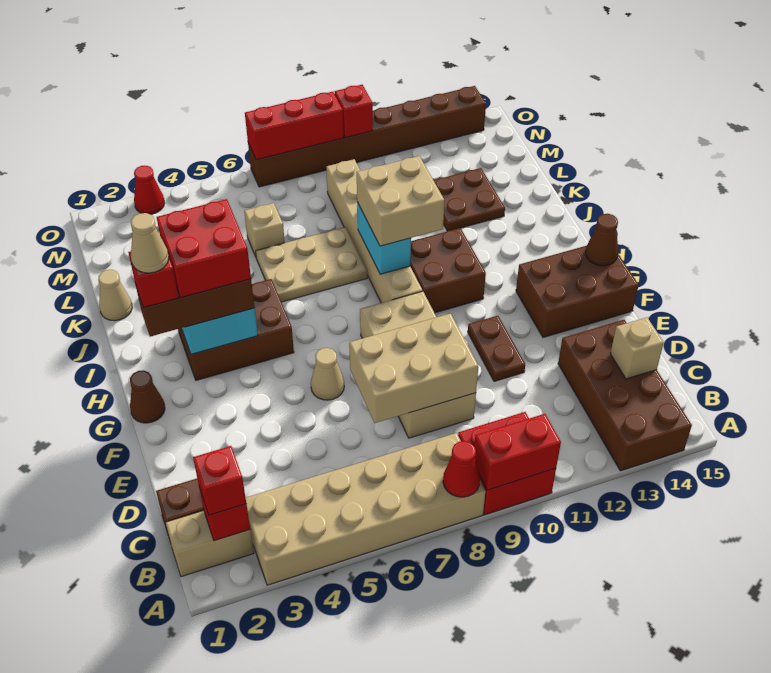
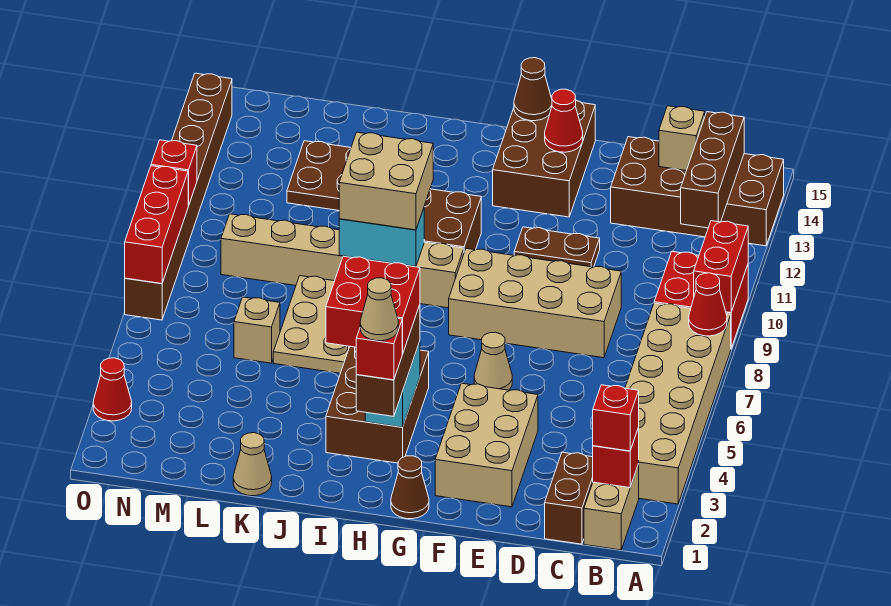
none -> brown brick B12:B14 level 2
tan brick D7:E9 level 2 -> tan brick E2:F4 level 1
none -> red cone F14 level 2

